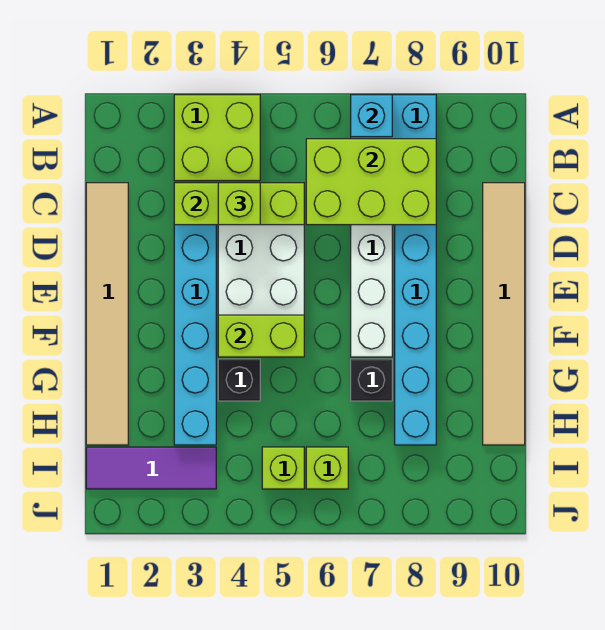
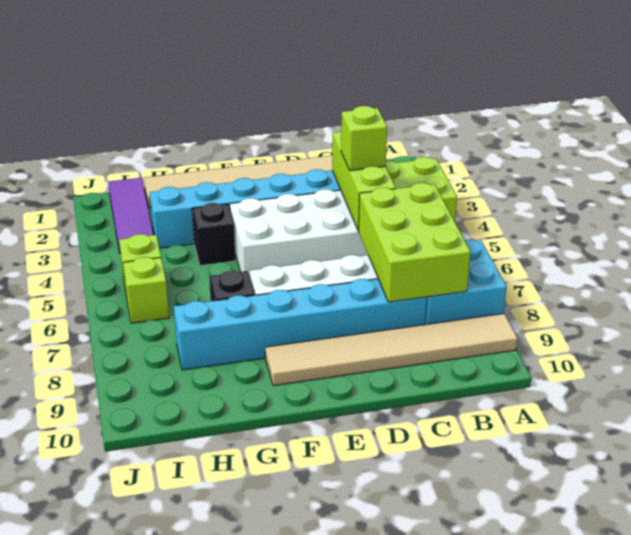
cyan brick A7 level 2 -> none
tan tile C10:H10 level 1 -> tan tile A9:F9 level 1
lime brick F4:F5 level 2 -> none

